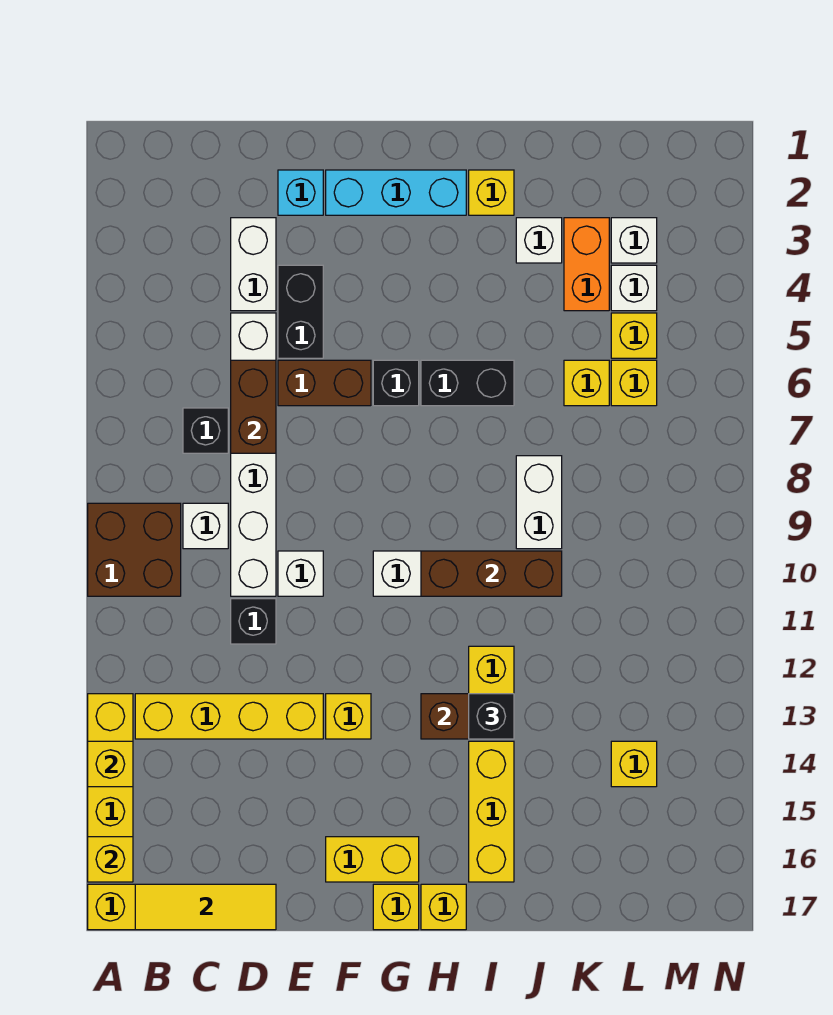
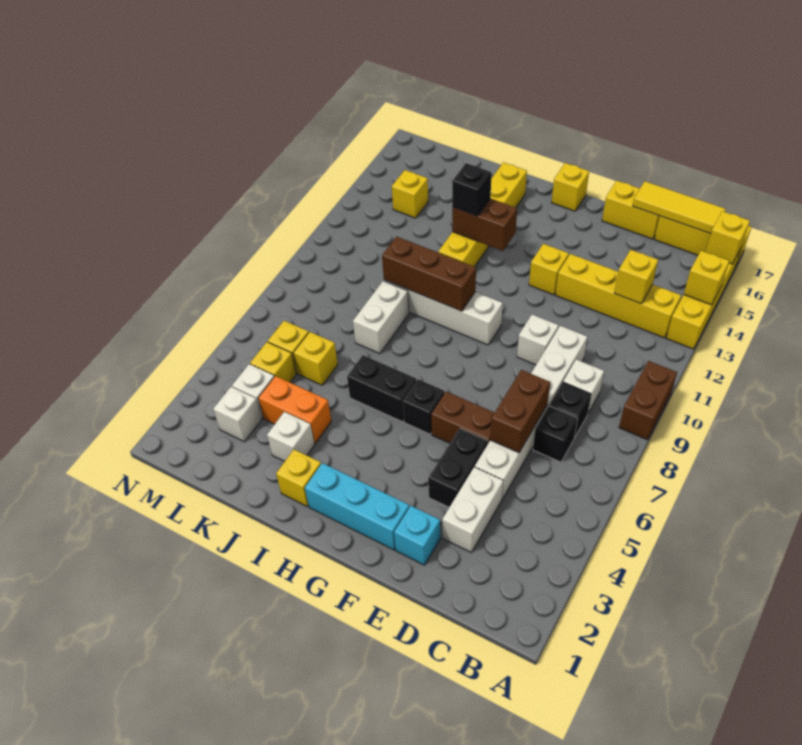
brown brick A9:B10 level 1 -> brown brick A9:A10 level 1
black brick D11 level 1 -> black brick C8 level 1
yellow brick F16:G16 level 1 -> yellow brick D17:E17 level 1
yellow brick H17 level 1 -> yellow brick C13 level 2
orange brick K3:K4 level 1 -> orange brick J4:K4 level 1

